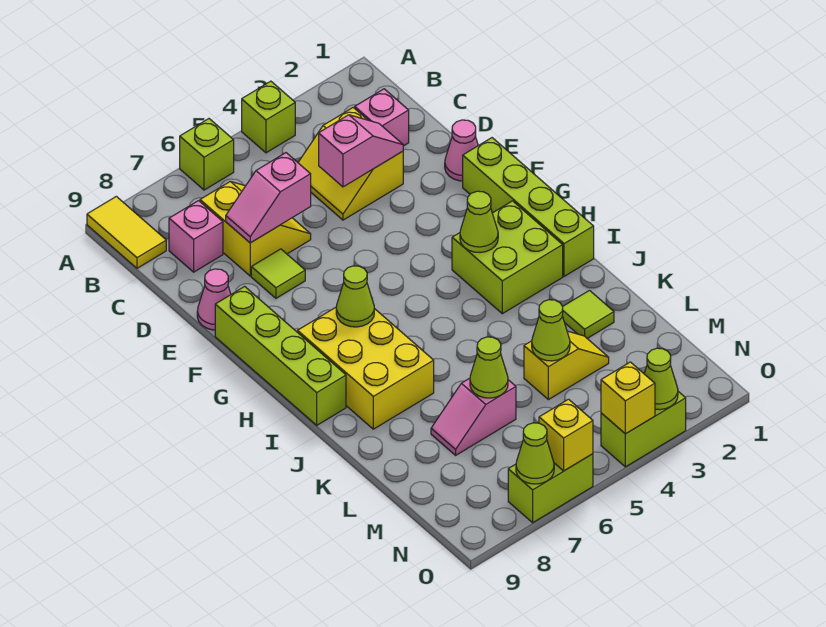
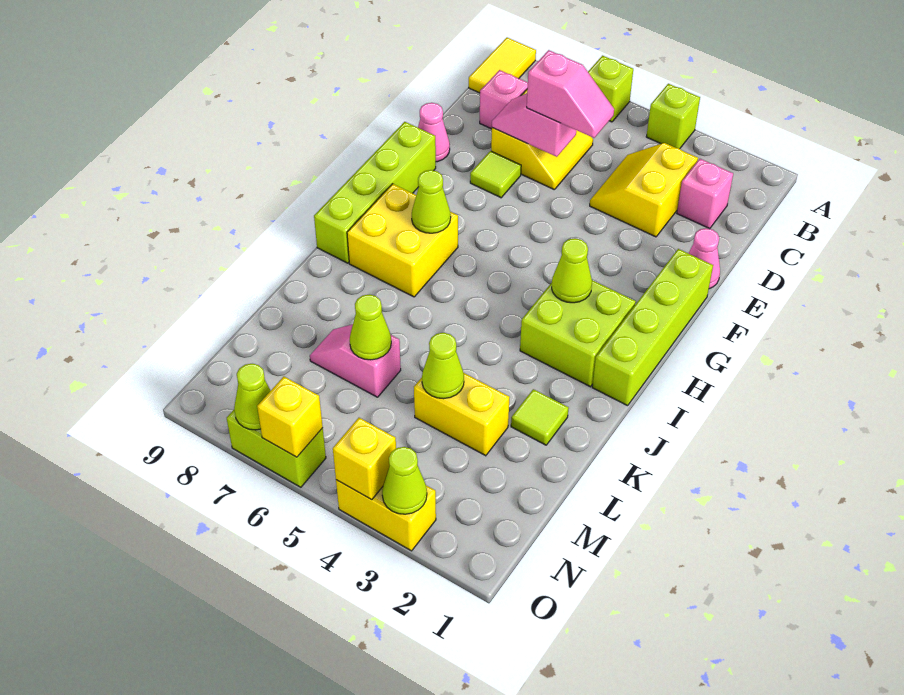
pink slope D3:D4 level 2 top 4 -> pink slope D5:D6 level 3 top 6
yellow brick H7:J8 level 1 -> yellow brick H7:I8 level 1
yellow slope L3:L4 level 1 top 4 -> yellow brick L3:L4 level 1
lime brick O3:O4 level 1 -> yellow brick O3:O4 level 1

